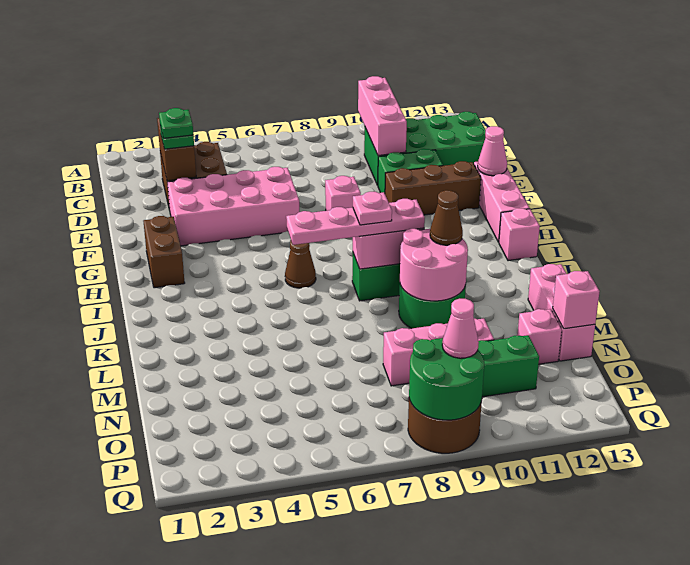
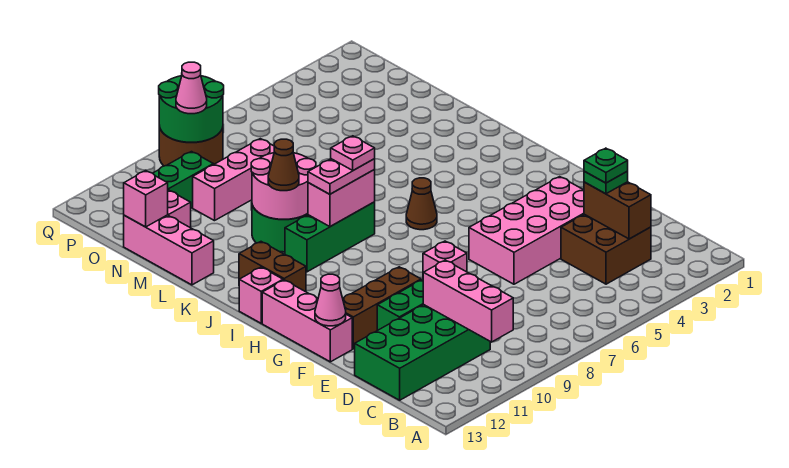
brown brick G2:H2 level 1 -> brown brick I12:J12 level 1
pink plate J6:J9 level 3 -> pink plate J8:J9 level 3

